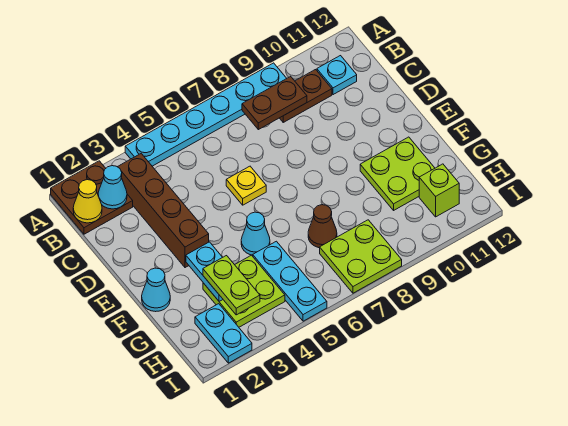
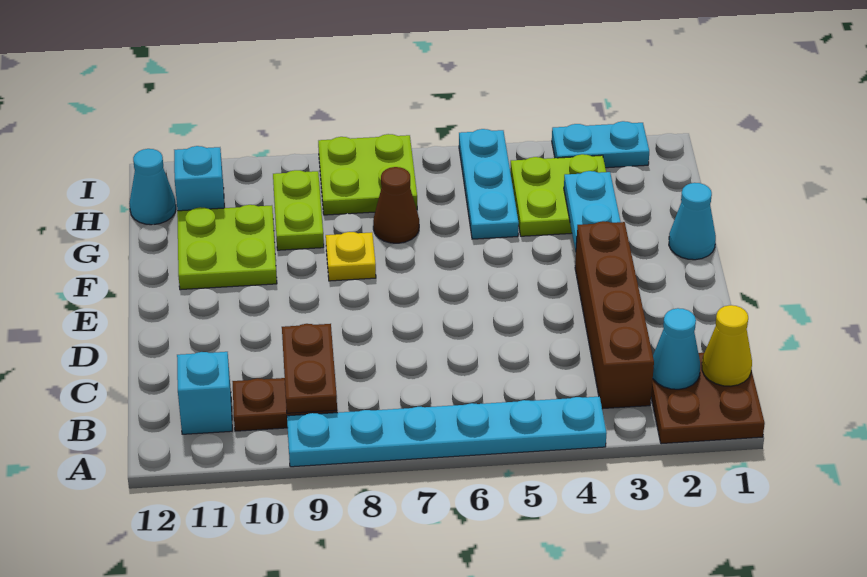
brown plate B8:B9 level 2 -> brown plate B9:C9 level 2
cyan plate B11 level 1 -> cyan brick B11 level 1
yellow plate D6 level 1 -> yellow plate F8 level 1
cyan cone F5 level 1 -> cyan cone H12 level 1
lime plate G3:H3 level 3 -> lime plate G9:H9 level 1
cyan plate H2:I2 level 1 -> cyan plate I2:I3 level 1
lime brick H11 level 1 -> cyan brick H11 level 1

